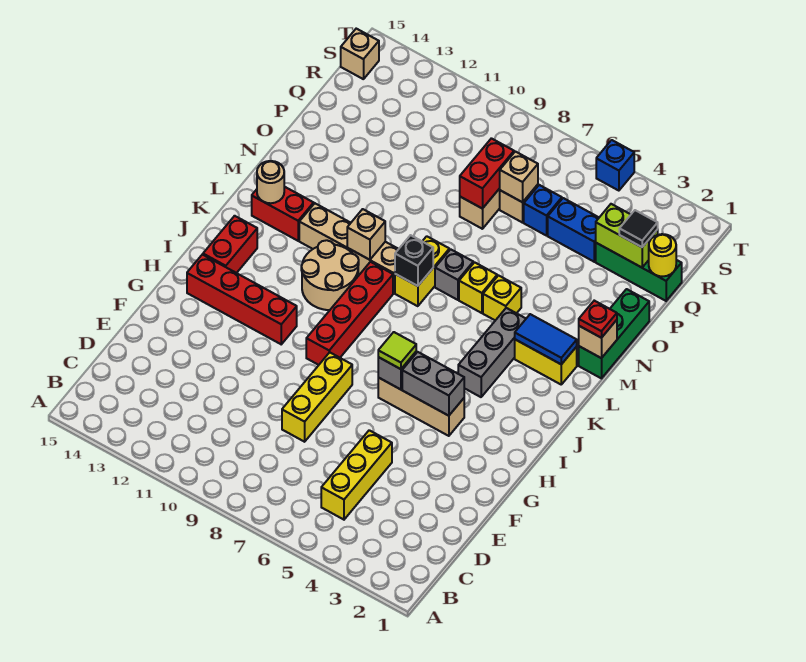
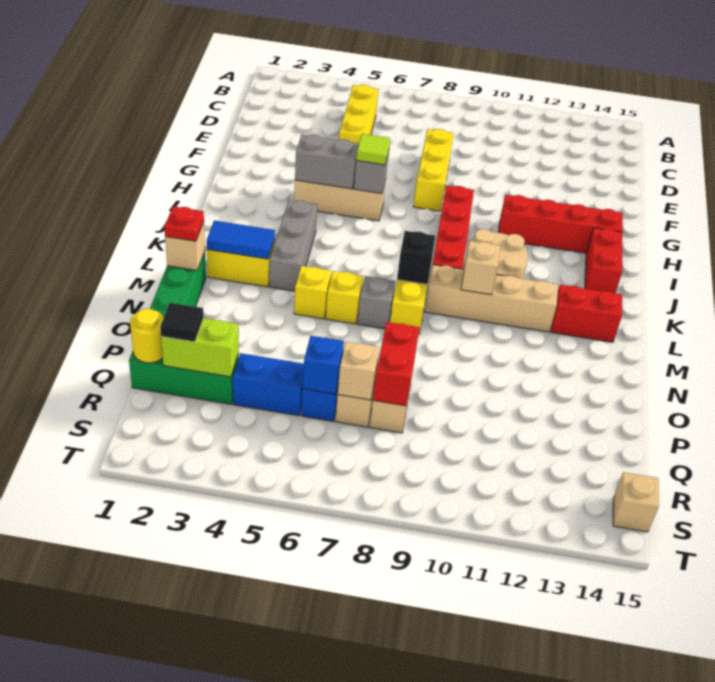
tan round brick L14 level 2 -> none
blue brick T5 level 1 -> blue brick Q6 level 2

